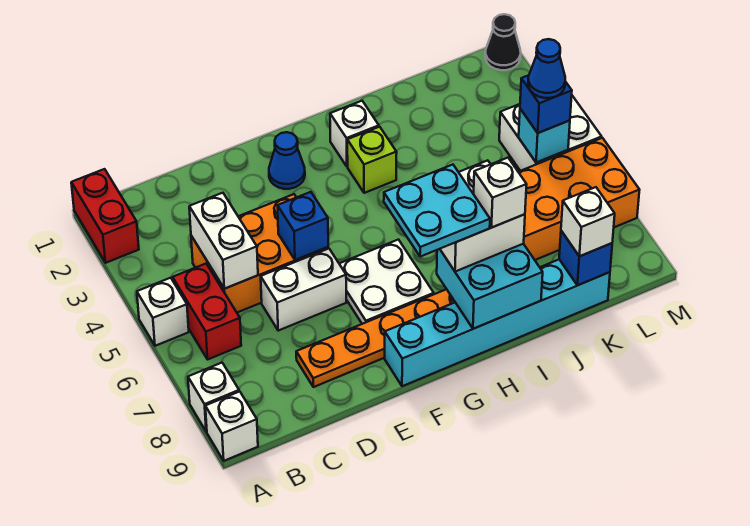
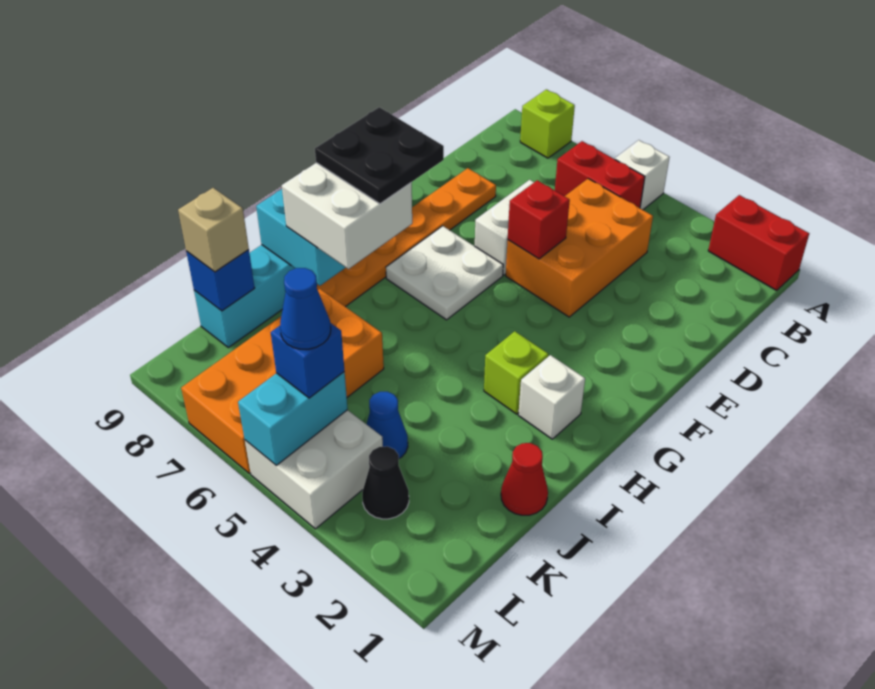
white brick A8 level 1 -> lime brick A8 level 1
white brick A9 level 1 -> none
white brick C4:C5 level 2 -> none
blue brick E5 level 2 -> red brick E5 level 2
blue cone F2 level 1 -> blue cone K4 level 1
cyan plate G7:H8 level 4 -> black plate G7:H8 level 4
white brick I8 level 4 -> none
none -> red cone J1 level 1
white brick K9 level 3 -> tan brick K9 level 3
cyan brick L5 level 2 -> cyan brick L5:M5 level 2
black cone M1 level 1 -> black cone L3 level 1

